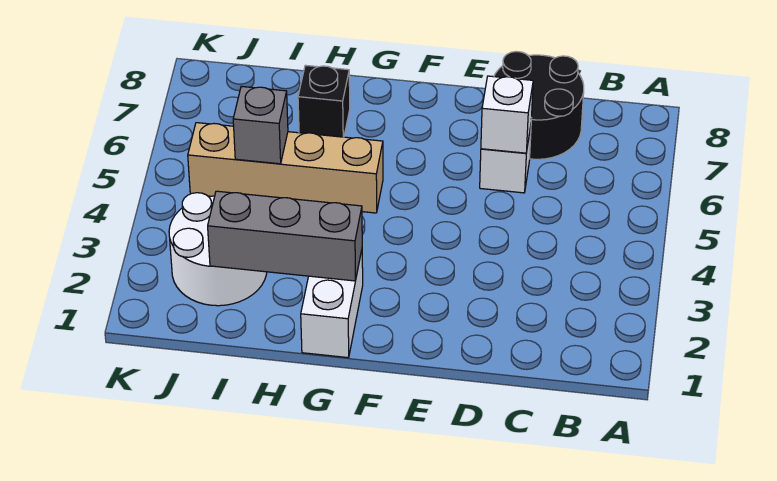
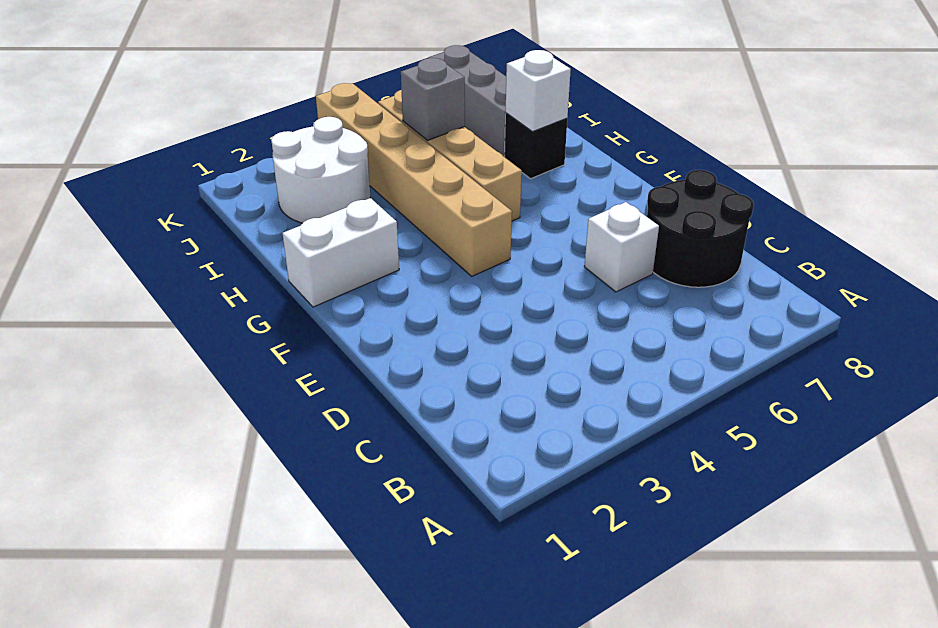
white brick D6 level 2 -> white brick H7 level 2
none -> tan brick F4:K4 level 1
grey brick G2:I2 level 2 -> grey brick I7:K7 level 1

